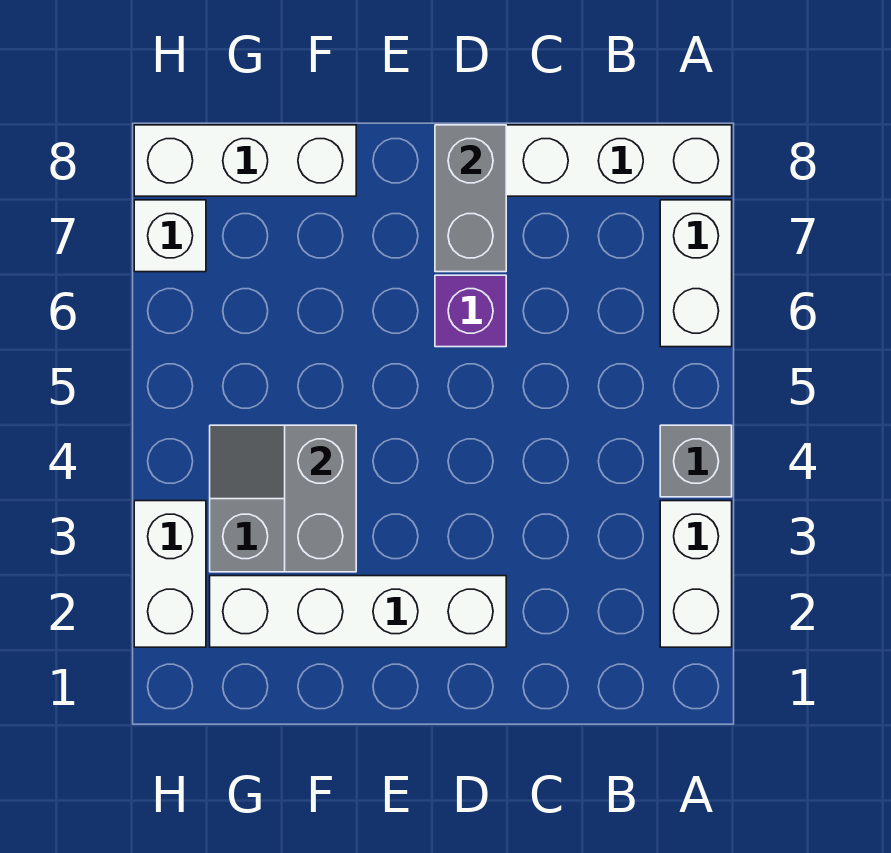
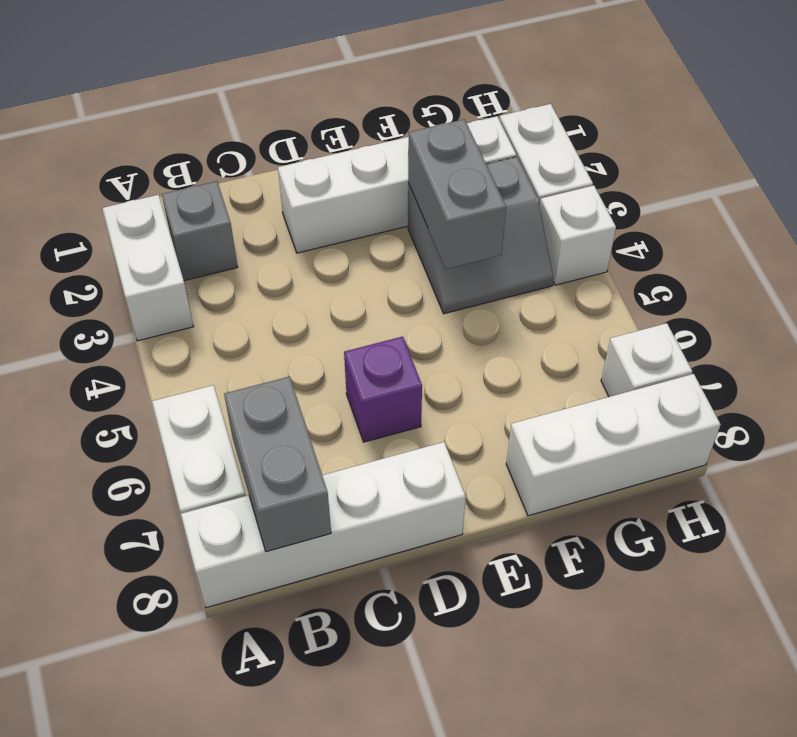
grey brick A4 level 1 -> grey brick B2 level 1
grey brick D7:D8 level 2 -> grey brick B7:B8 level 2
none -> white brick H4 level 1

